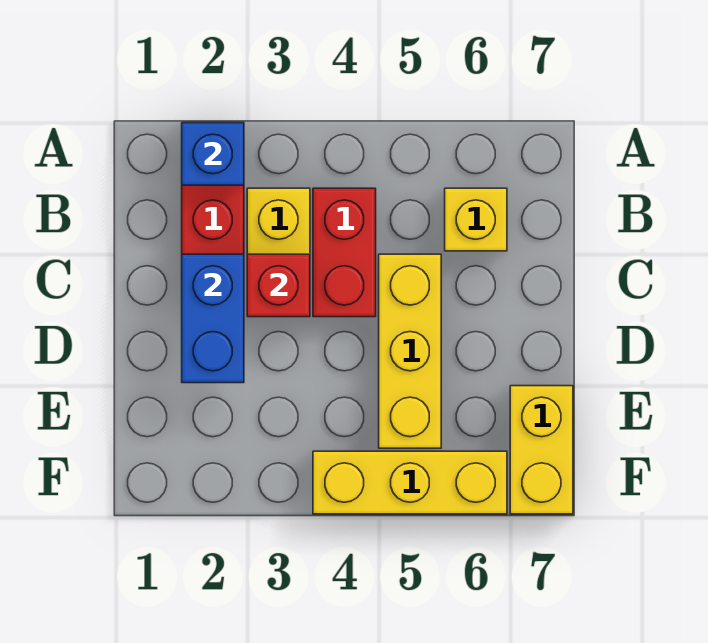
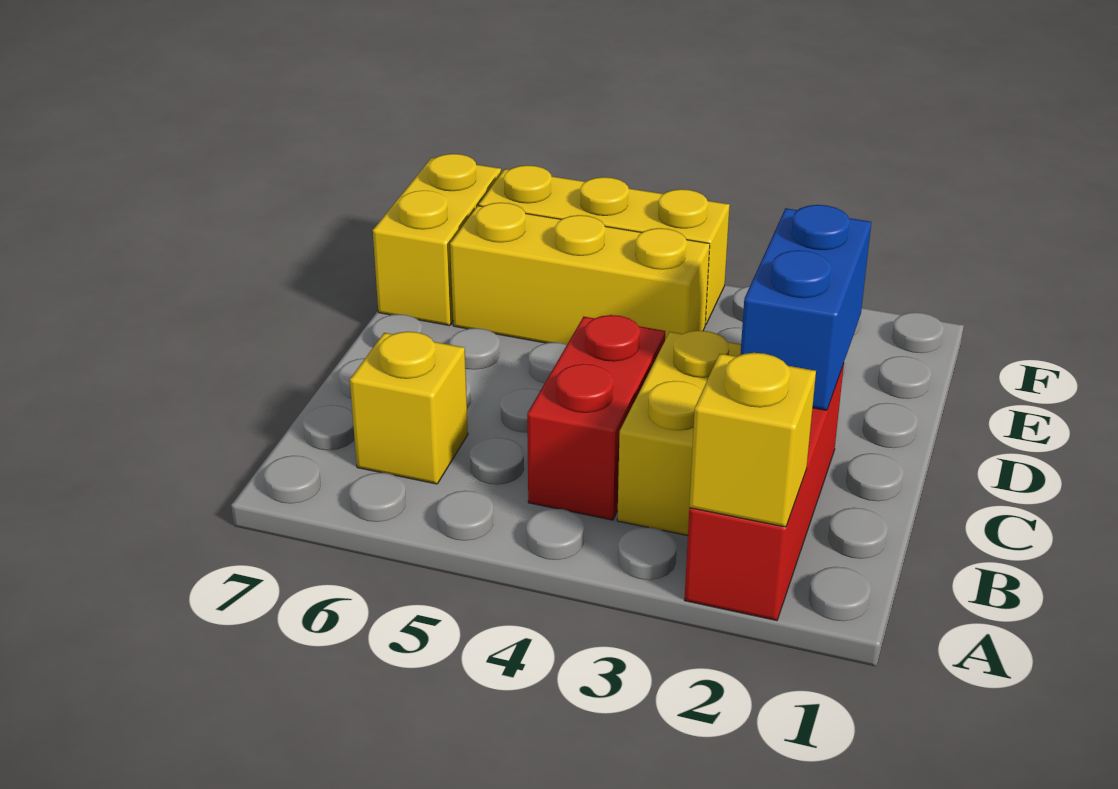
blue brick A2 level 2 -> yellow brick A2 level 2
red brick C3 level 2 -> none
yellow brick C5:E5 level 1 -> yellow brick E4:E6 level 1

